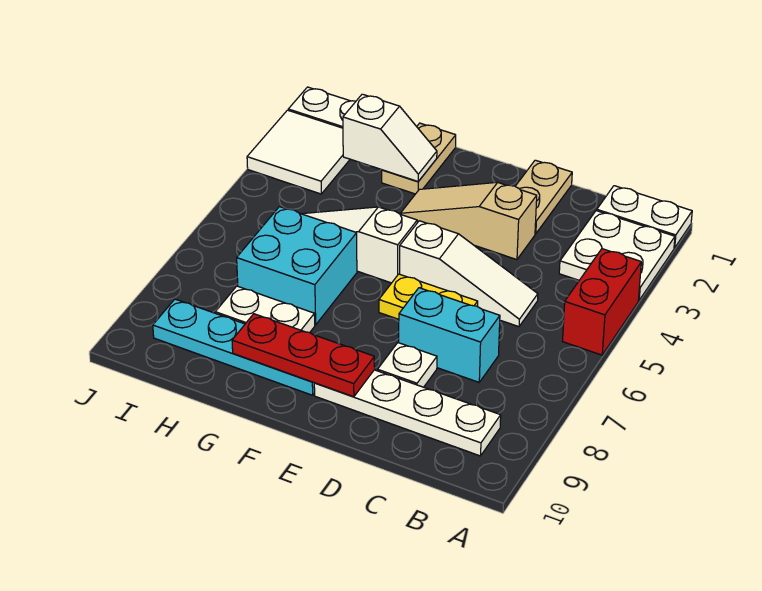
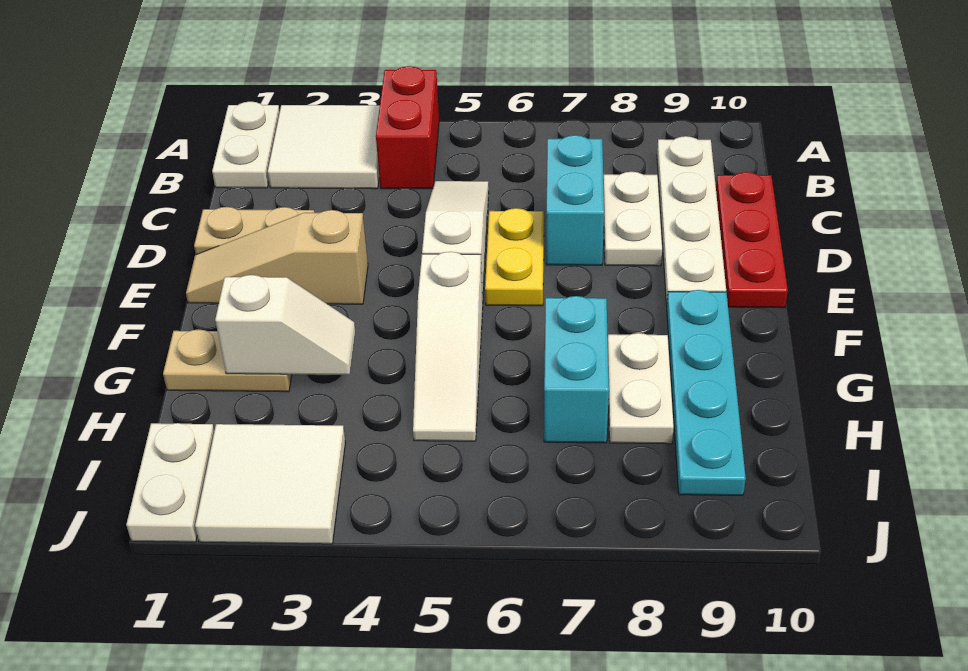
white plate A2:B3 level 1 -> white tile A2:B3 level 1
red brick A4:A5 level 1 -> red brick A4:B4 level 1
tan slope D3:F3 level 1 top D -> tan slope E1:E3 level 1 top 3
white plate D8 level 1 -> white plate C8:D8 level 1
red plate E9:G9 level 2 -> red plate C10:E10 level 1
white slope G2:H2 level 2 top H -> white slope G2:G3 level 2 top 2
cyan brick G6:H7 level 1 -> cyan brick G7:H7 level 1

